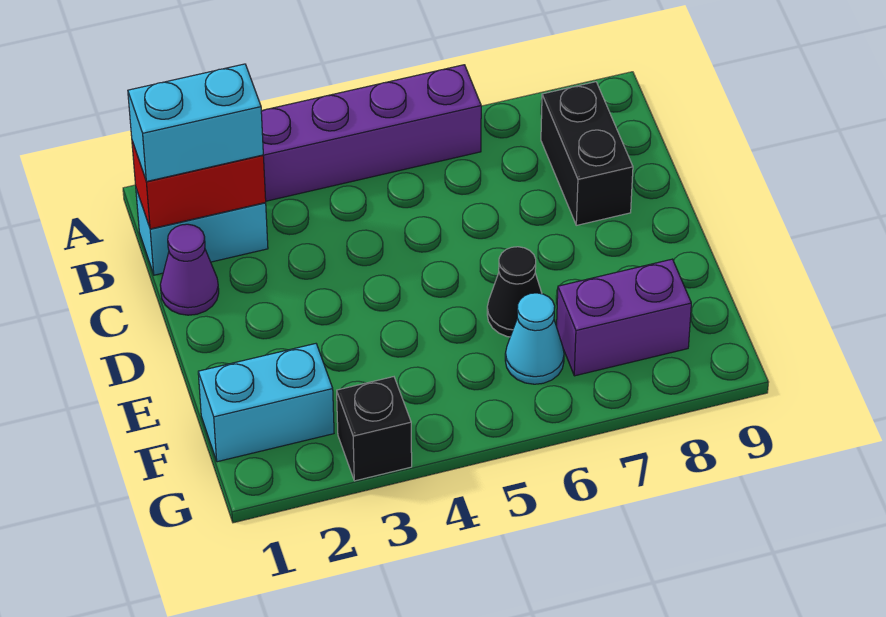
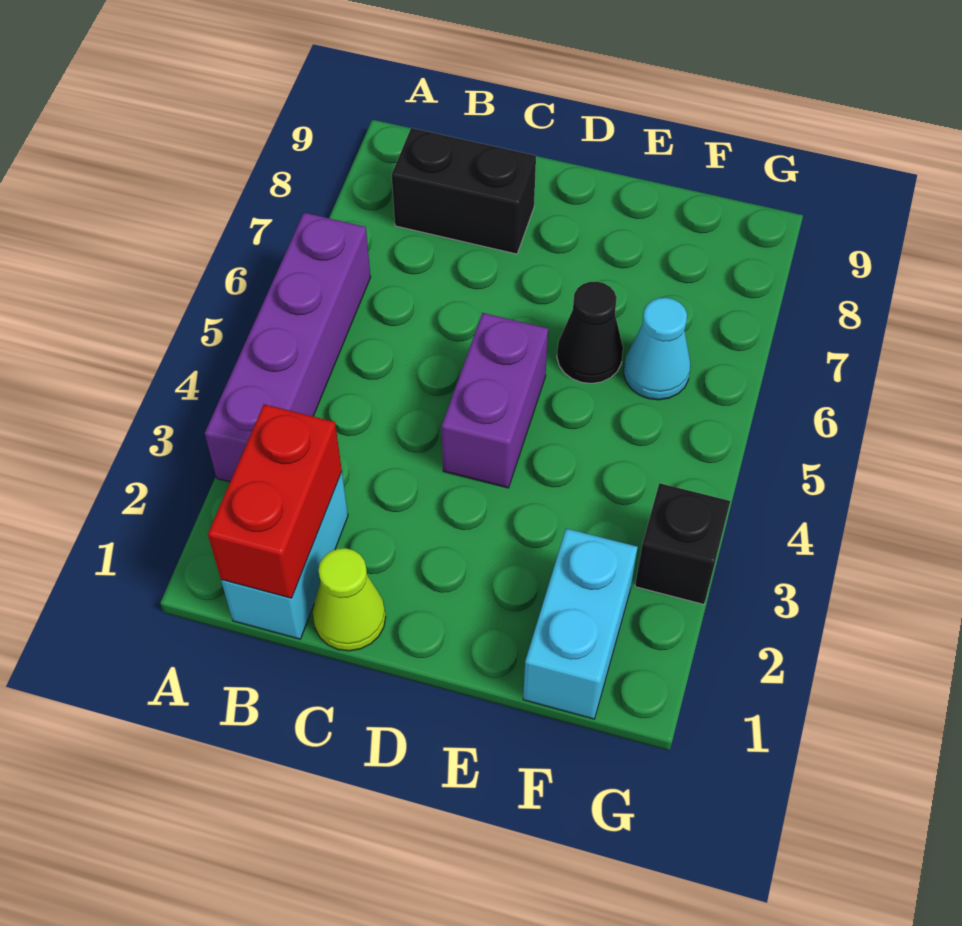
cyan brick B1:B2 level 3 -> none
purple cone C1 level 1 -> lime cone C1 level 1
purple brick F7:F8 level 1 -> purple brick D4:D5 level 1

